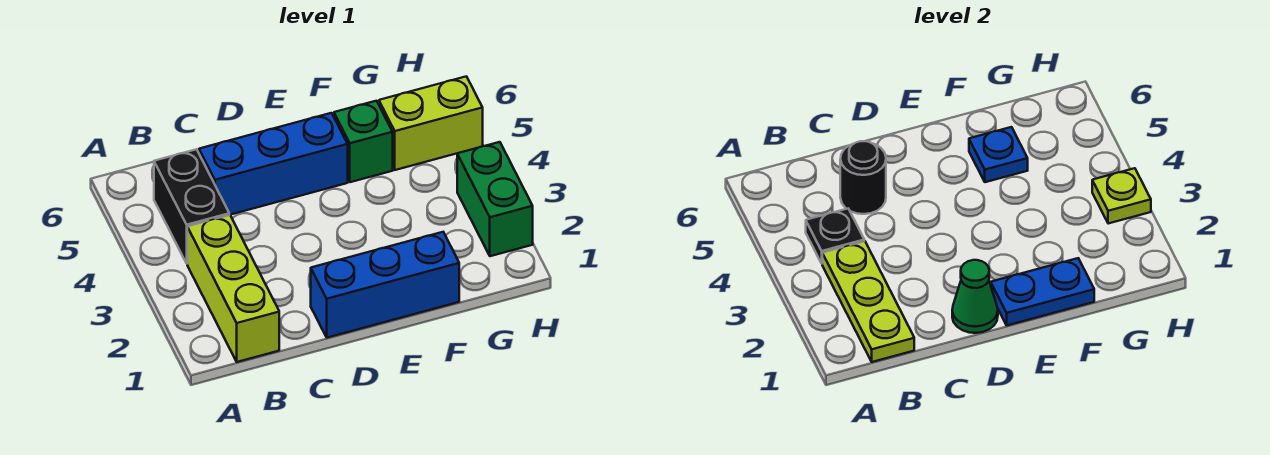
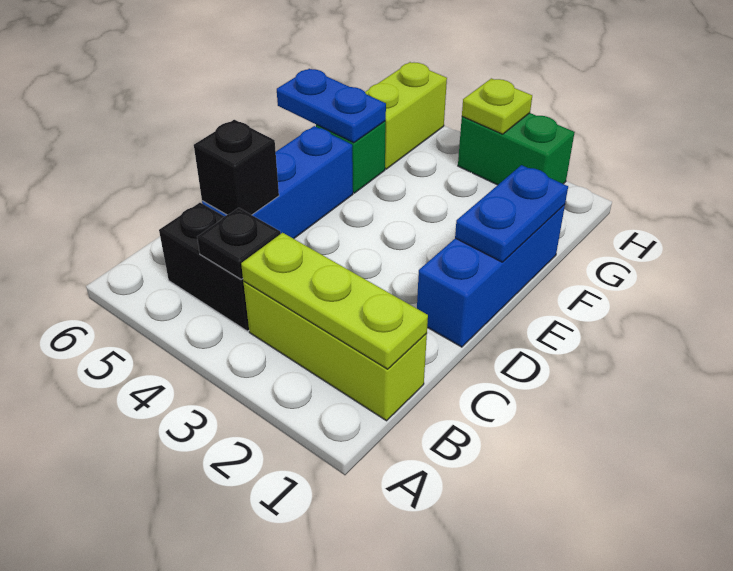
black round brick C5 level 2 -> black brick C5 level 2
green cone D1 level 2 -> none
blue plate F5 level 2 -> blue plate F5:F6 level 2

